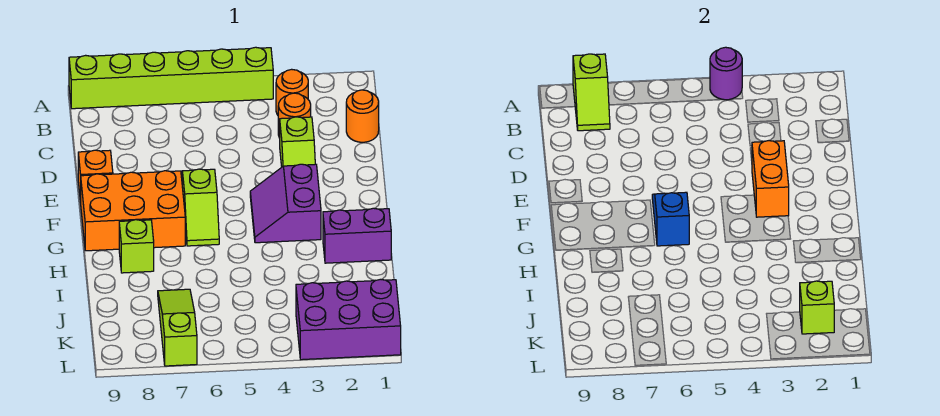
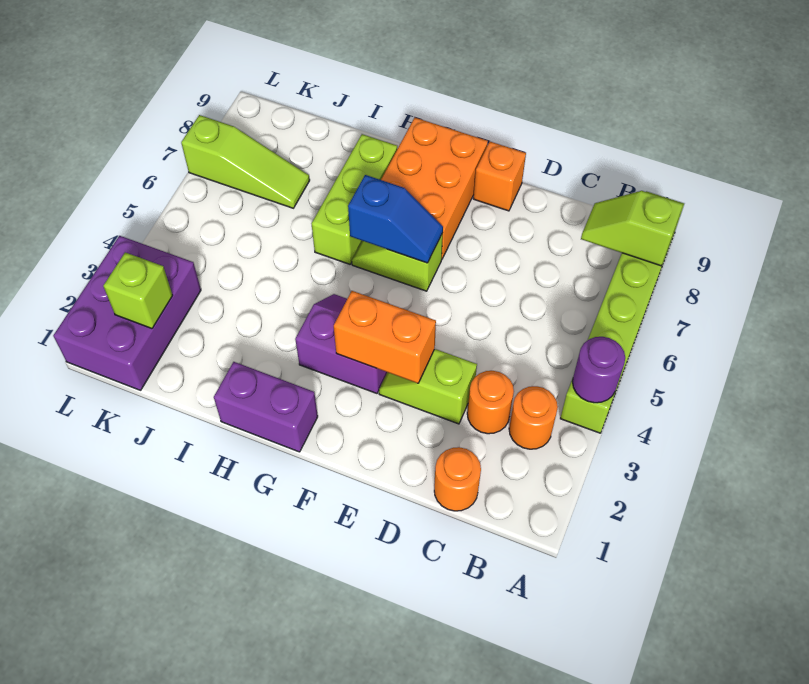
purple brick H1:H2 level 1 -> purple brick G1:H1 level 1
lime brick H8 level 1 -> lime brick H6:H8 level 1

